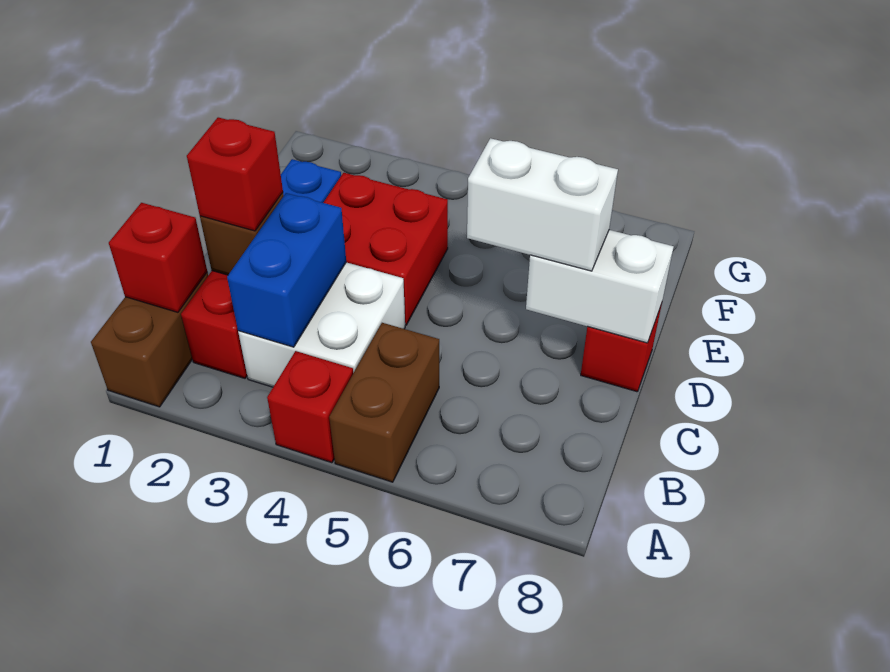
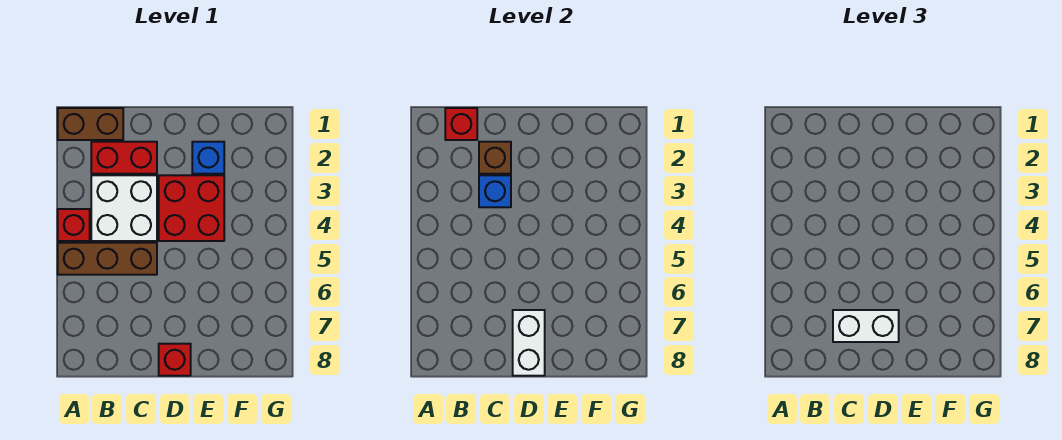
brown brick A5:B5 level 1 -> brown brick A5:C5 level 1
blue brick B3:C3 level 2 -> blue brick C3 level 2
red brick C2 level 3 -> none
white brick D6:D7 level 3 -> white brick C7:D7 level 3

